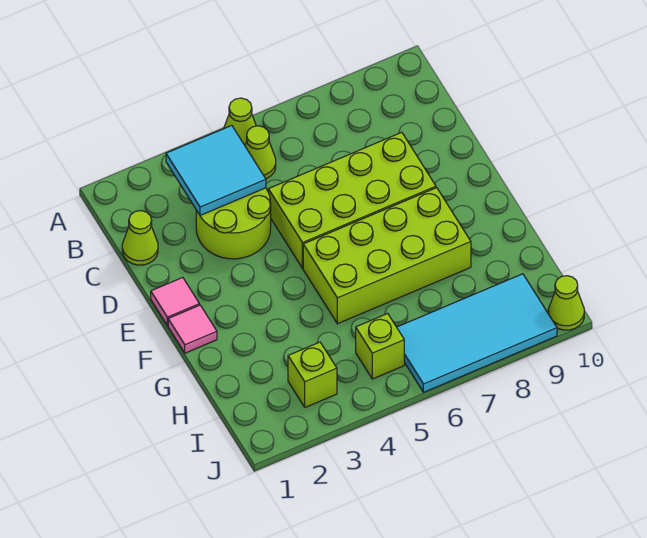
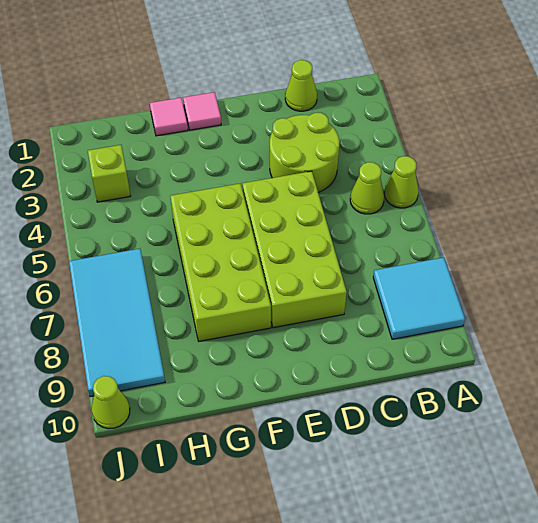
cyan tile B3:C4 level 2 -> cyan tile A8:B9 level 1
pink tile E1 level 1 -> pink tile G1 level 1
lime brick I5 level 1 -> none

